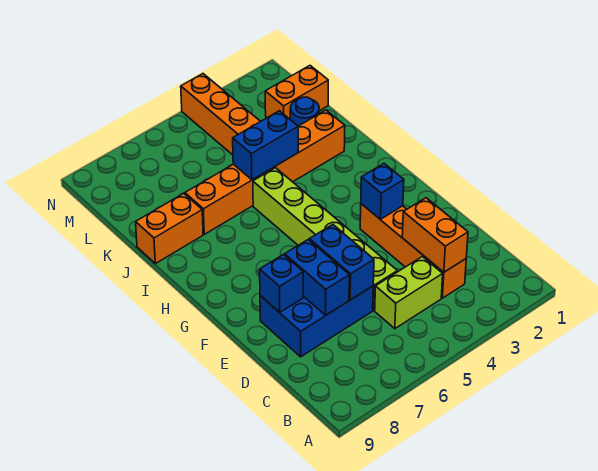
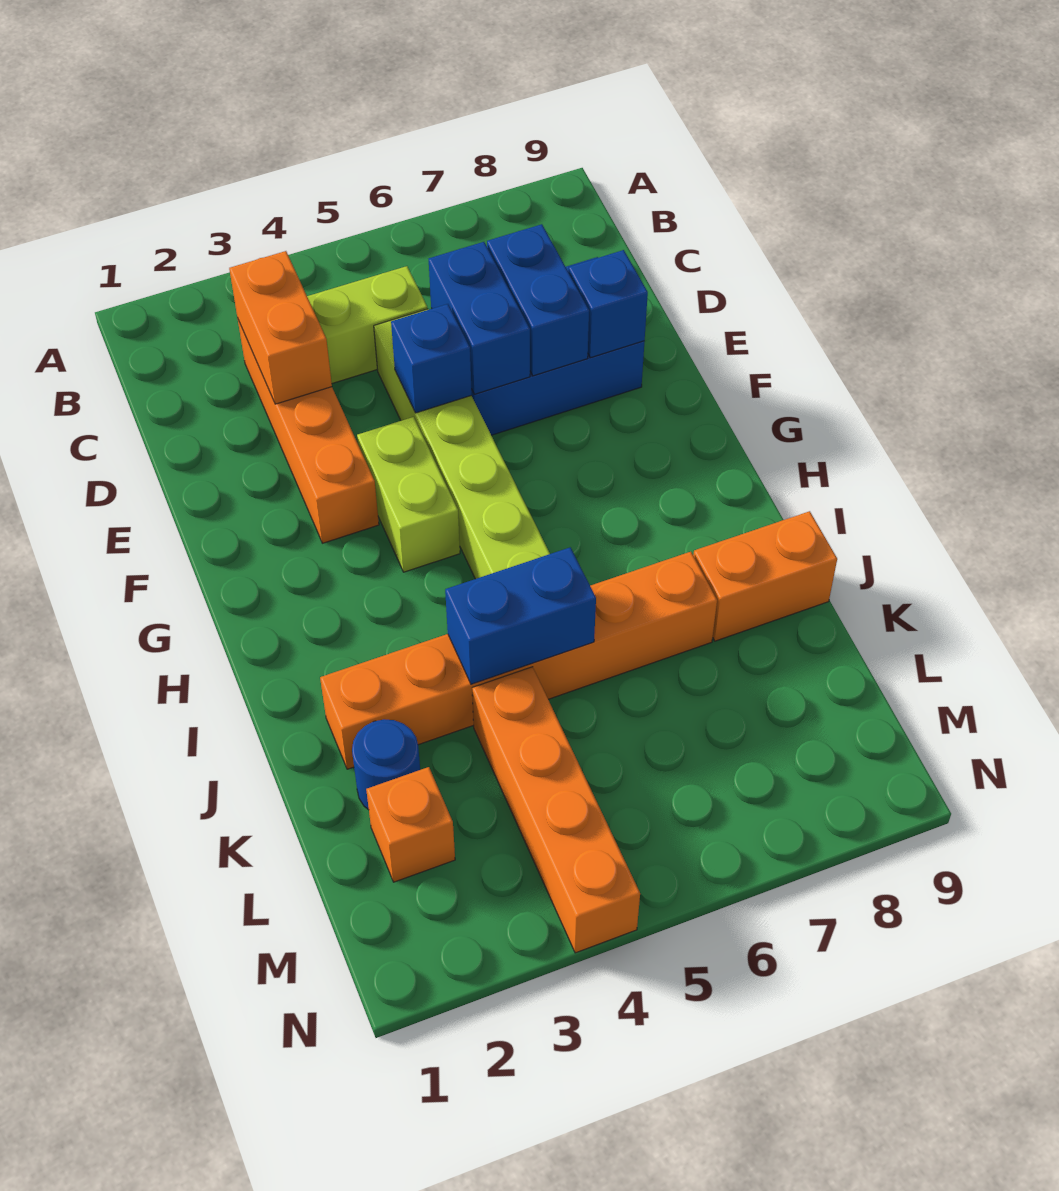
blue brick F3 level 2 -> blue brick E5 level 2
none -> lime brick F4:G4 level 1
orange brick L1:L2 level 1 -> orange brick L2 level 1

